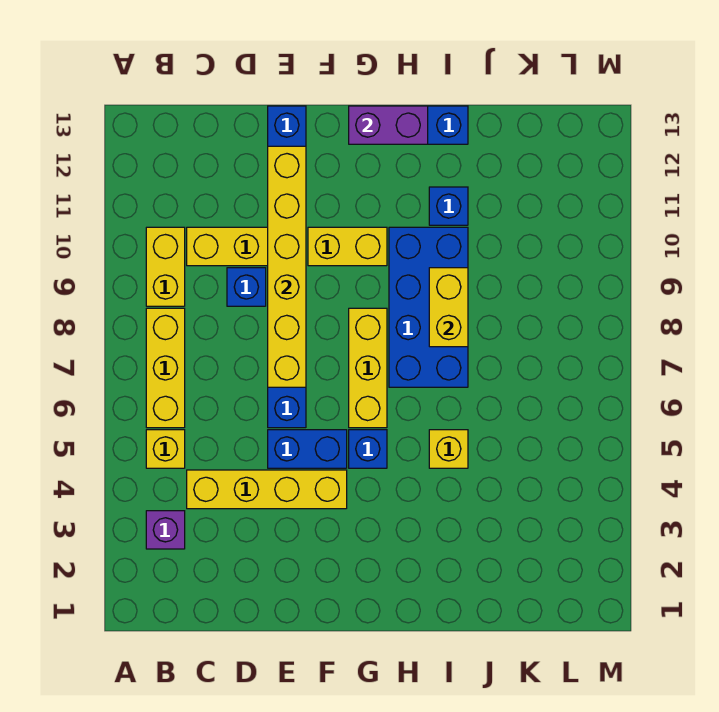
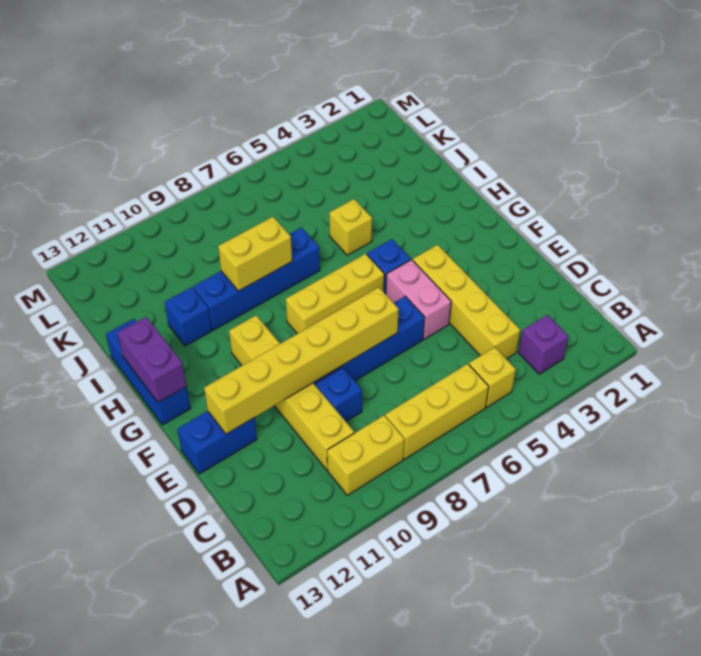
blue brick E5:F5 level 1 -> pink brick E5:F5 level 1
blue brick H7:I10 level 1 -> blue brick I7:I10 level 1

